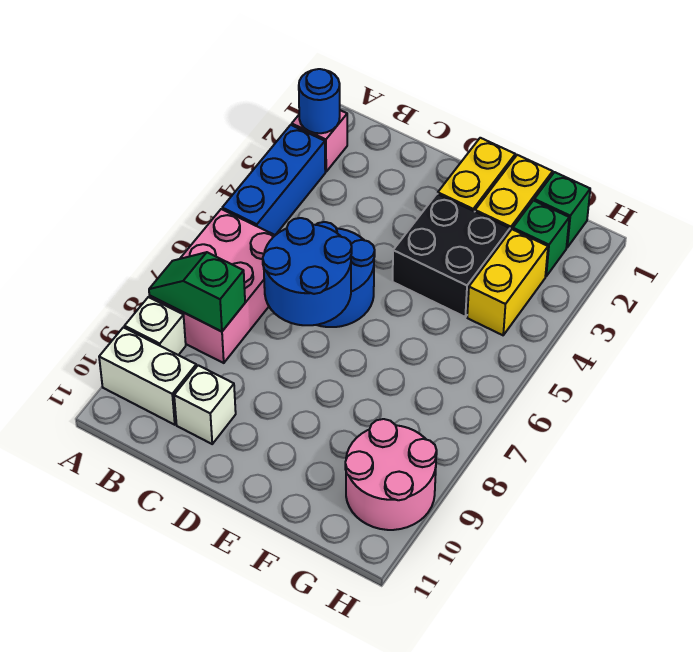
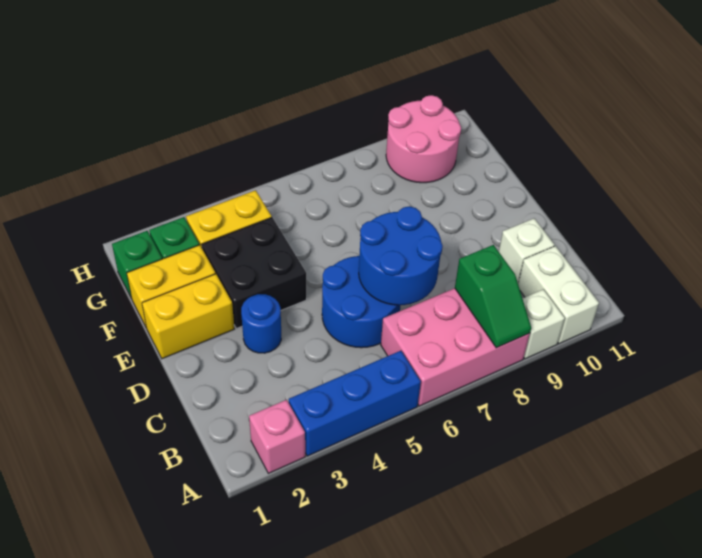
blue round brick A2 level 2 -> blue round brick D3 level 1

